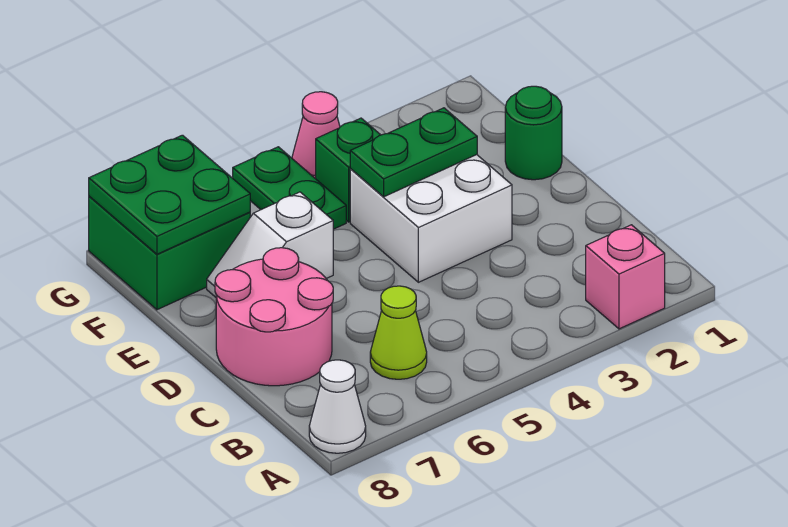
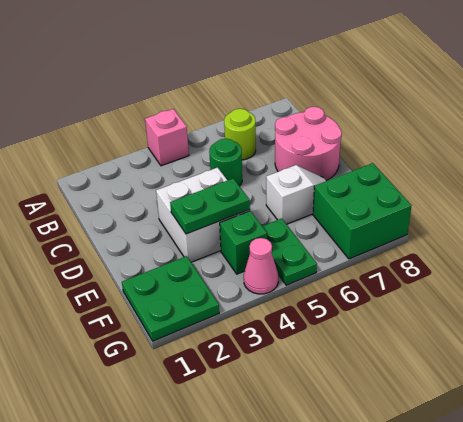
pink brick A2 level 1 -> pink brick A4 level 1
white cone A8 level 1 -> none
lime cone B6 level 1 -> lime round brick B6 level 1
green round brick E1 level 1 -> green round brick C5 level 1
green plate F7:G8 level 2 -> green plate F1:G2 level 1

